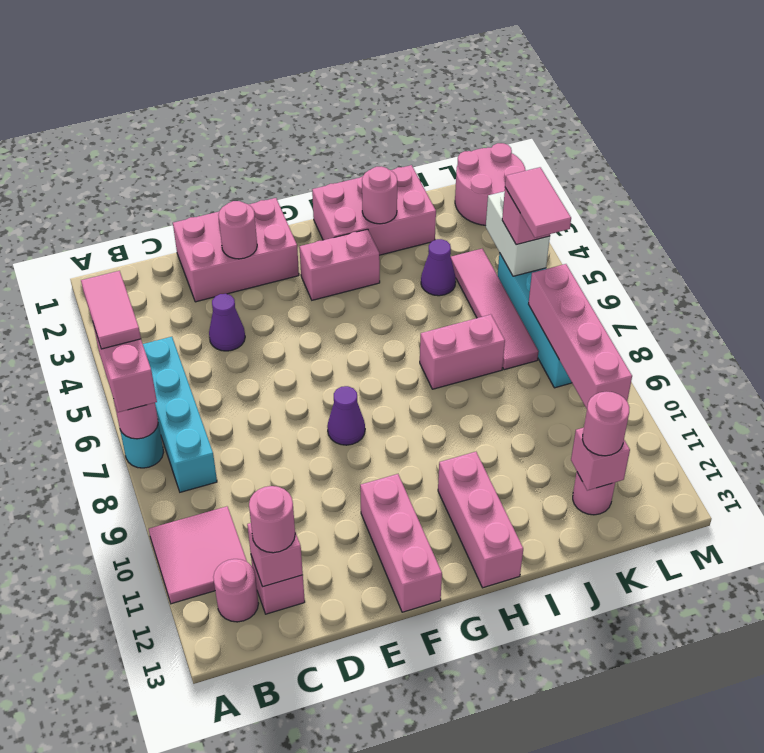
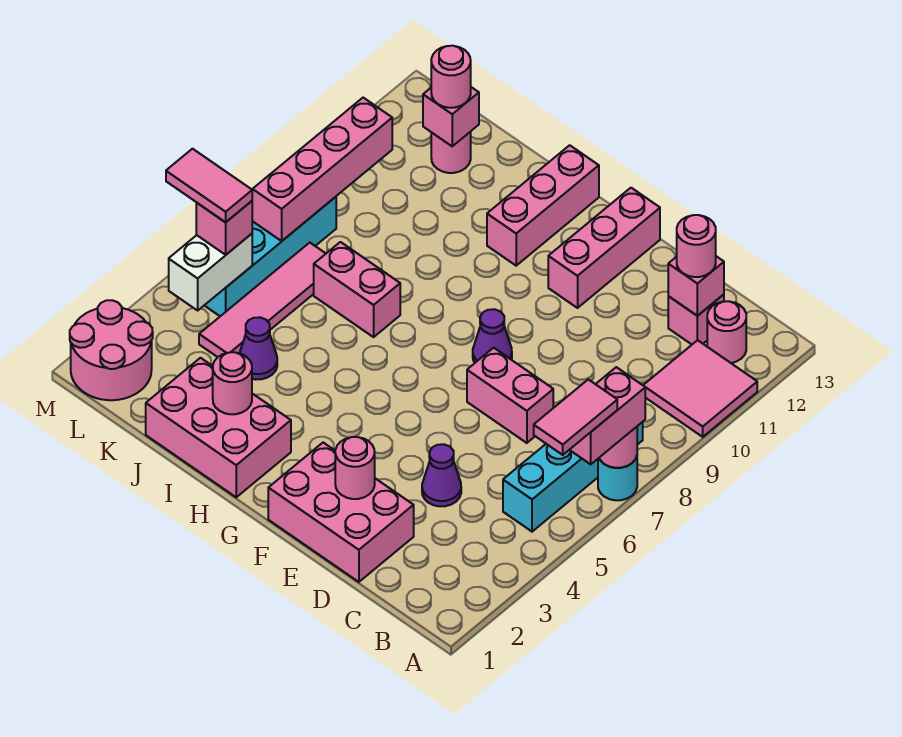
pink brick G3:H3 level 1 -> pink brick D7:E7 level 1
pink tile L5:L6 level 4 -> pink tile L5:M5 level 4

